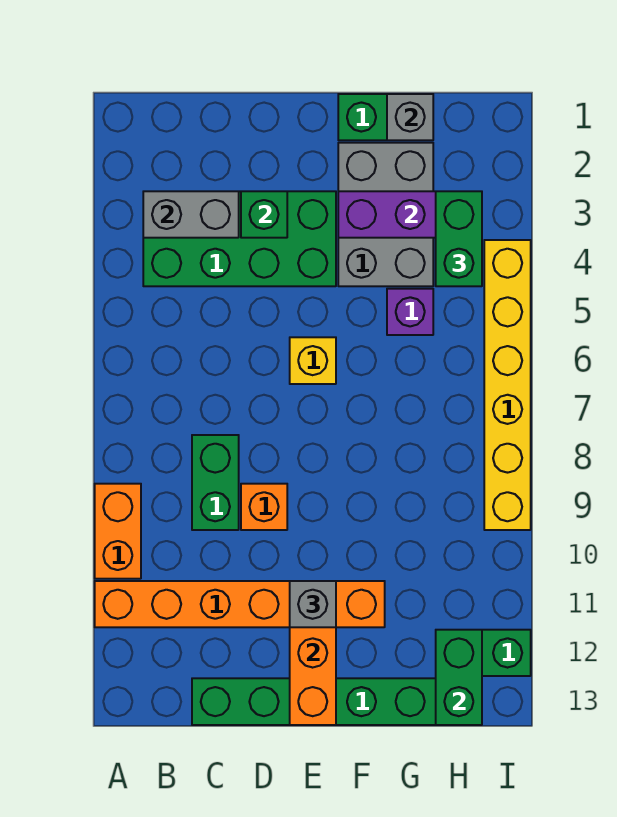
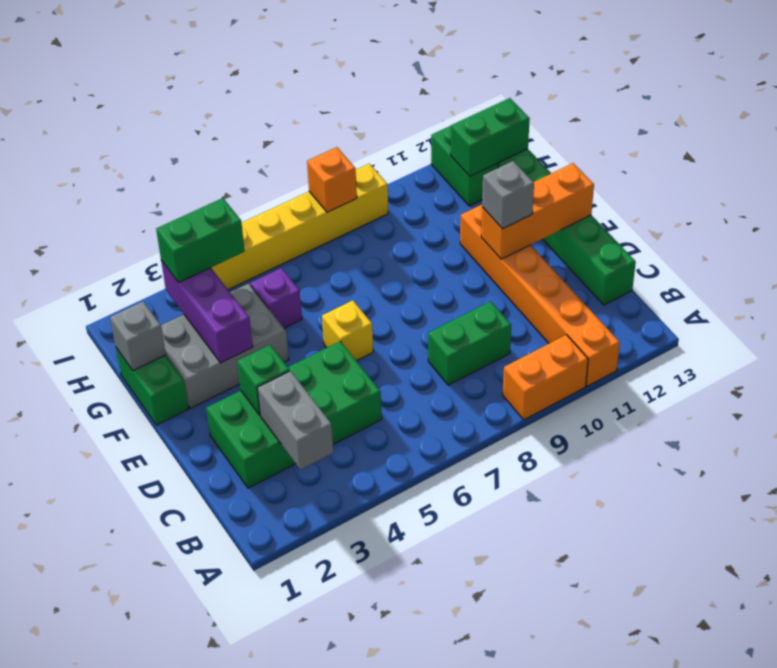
green brick B3:E4 level 1 -> green brick C2:D5 level 1
orange brick D9 level 1 -> orange brick I8 level 2

